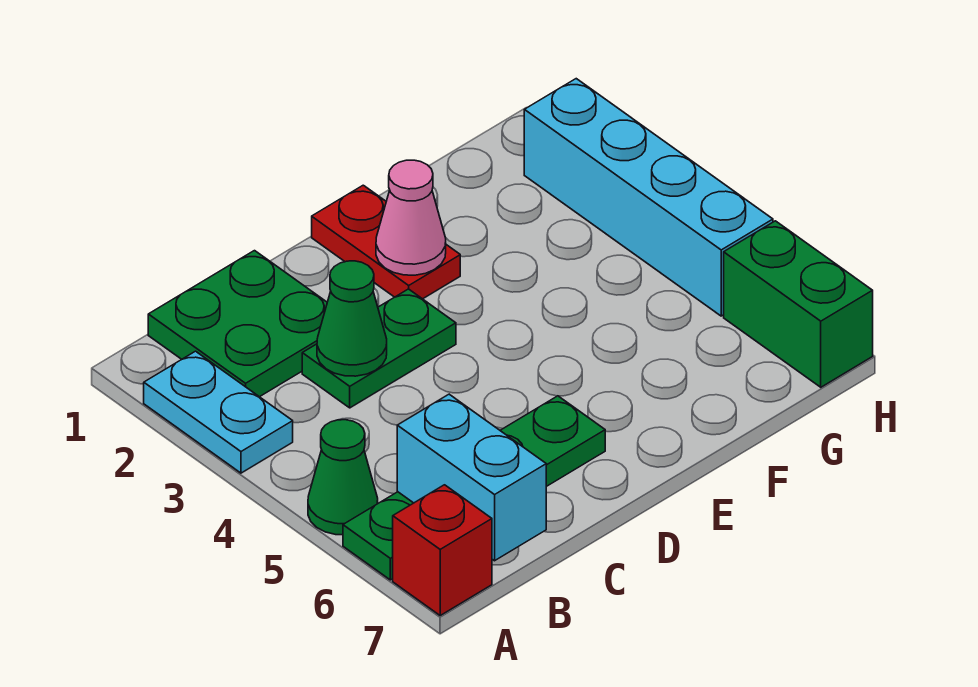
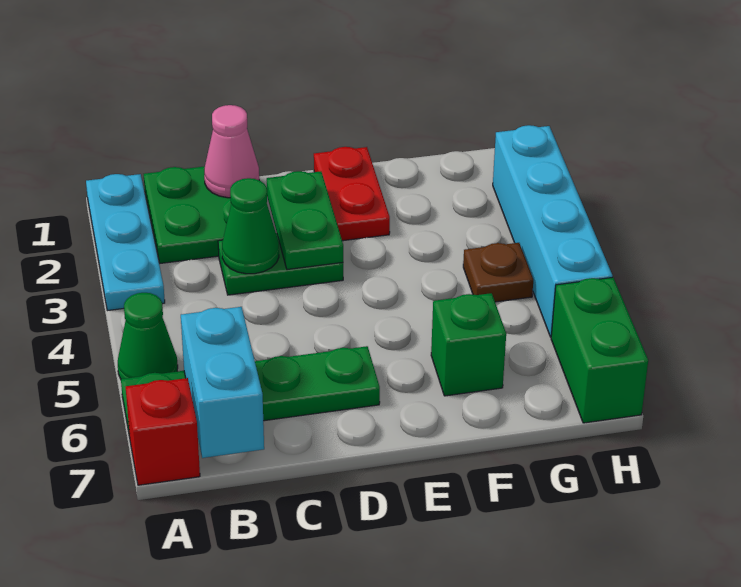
cyan plate A2:A3 level 1 -> cyan plate A1:A3 level 1
none -> green plate D2:D3 level 2
pink cone E2 level 2 -> pink cone C1 level 2
none -> green brick F6 level 1
none -> brown plate G4 level 1

